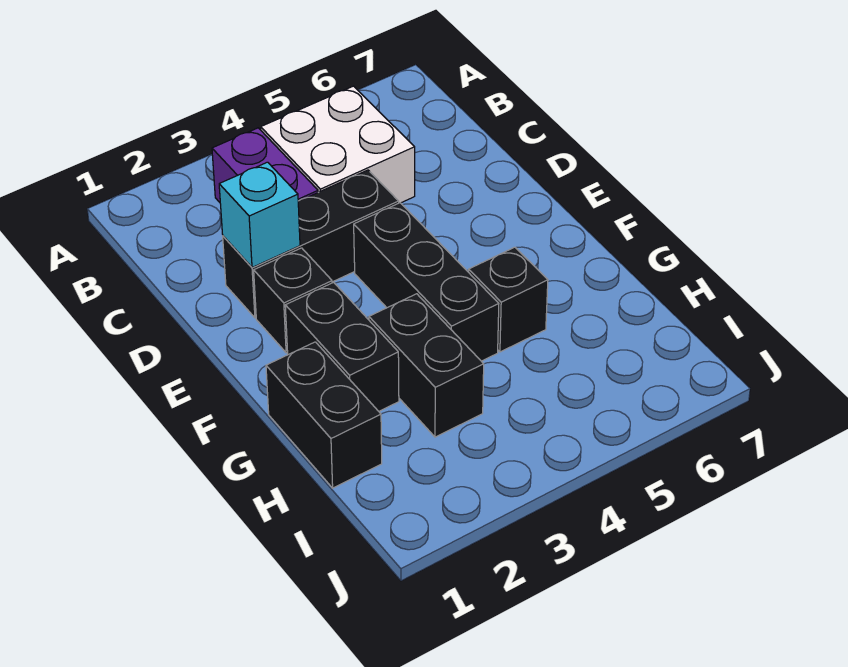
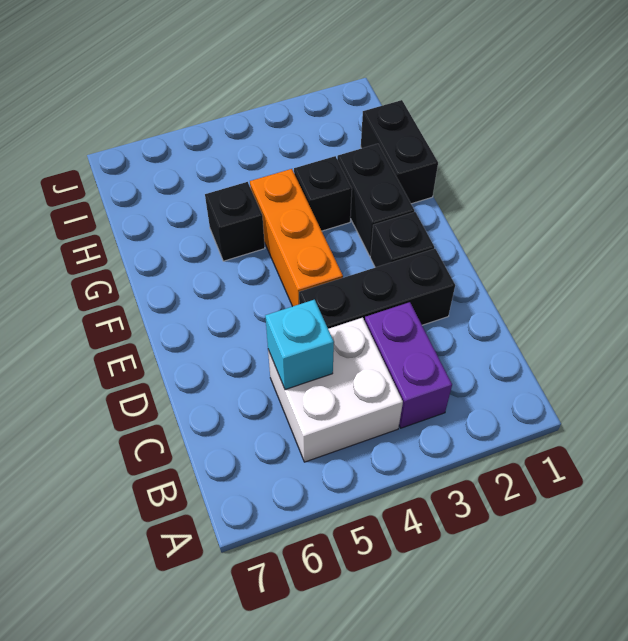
cyan brick D2 level 2 -> cyan brick C5 level 2
black brick E4:G4 level 1 -> orange brick E4:G4 level 1
black brick G3:H3 level 1 -> black brick G3 level 1

